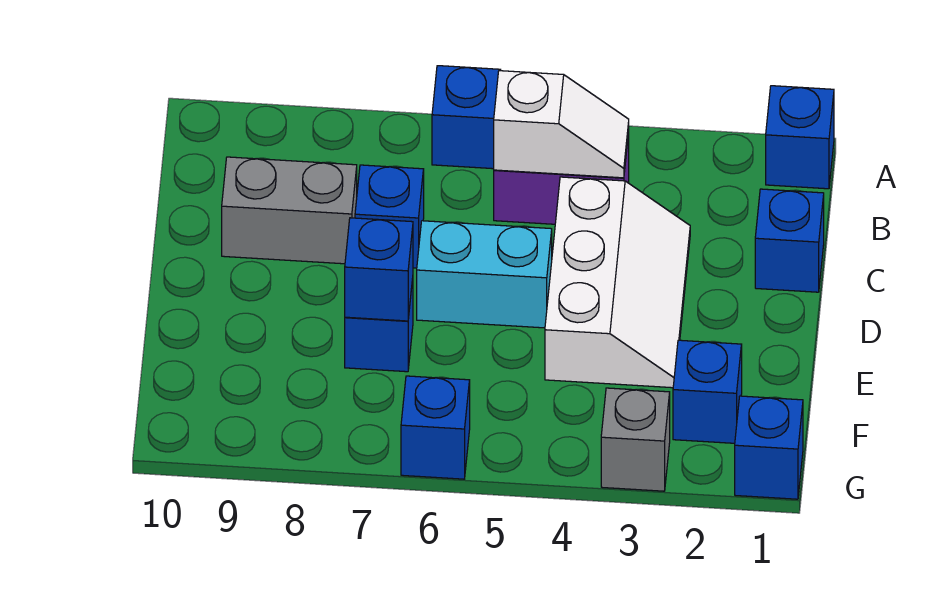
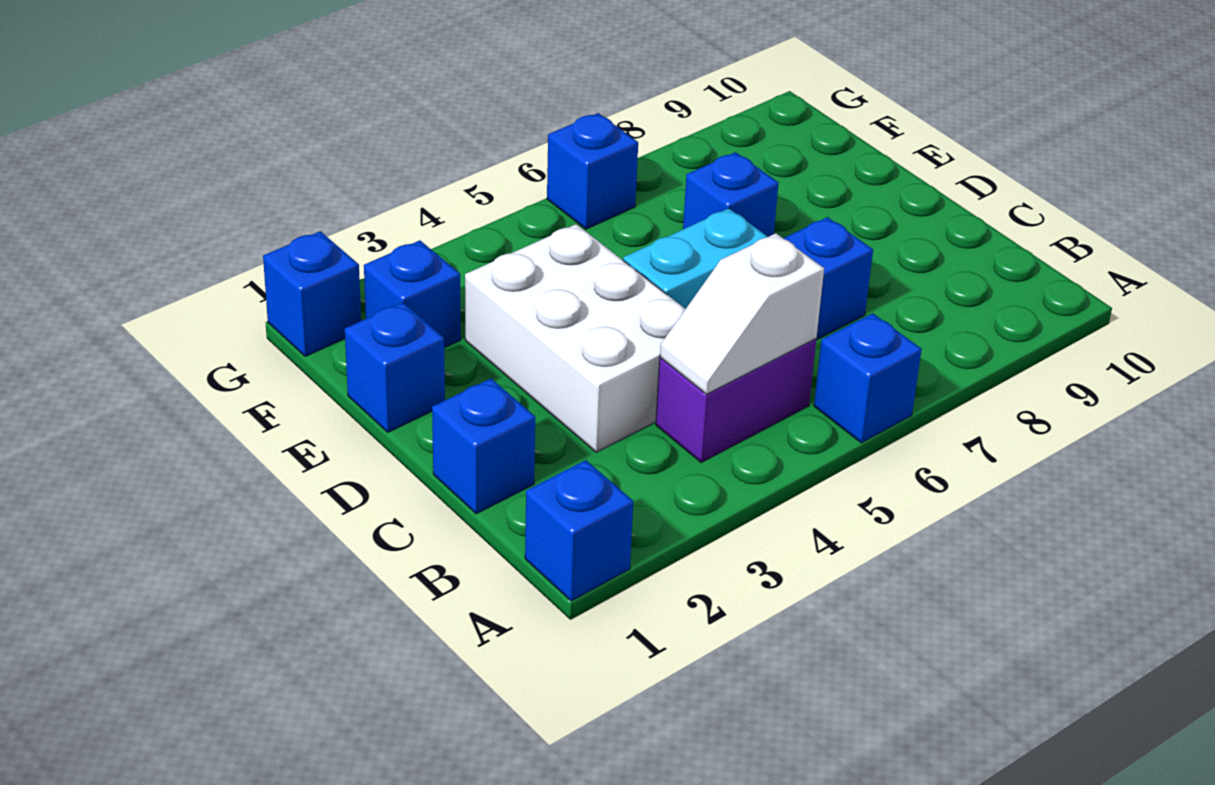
white slope C3:E4 level 1 top 4 -> white brick C3:E4 level 1
grey brick C8:C9 level 1 -> none
blue brick E7 level 2 -> blue brick E1 level 1
grey brick G3 level 1 -> none

